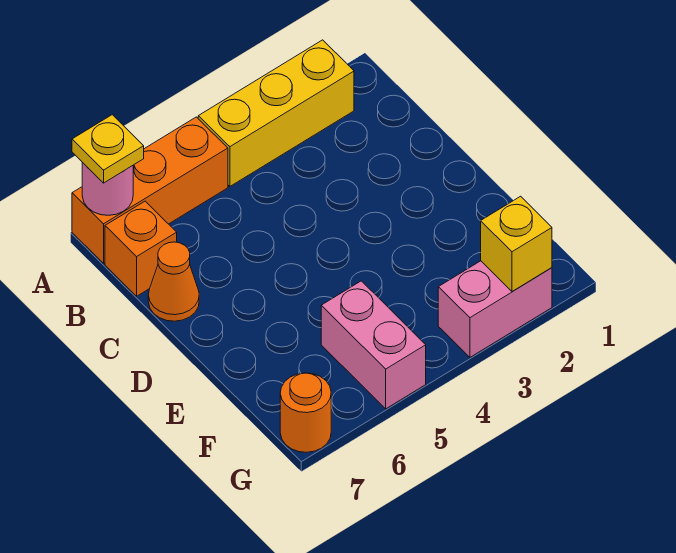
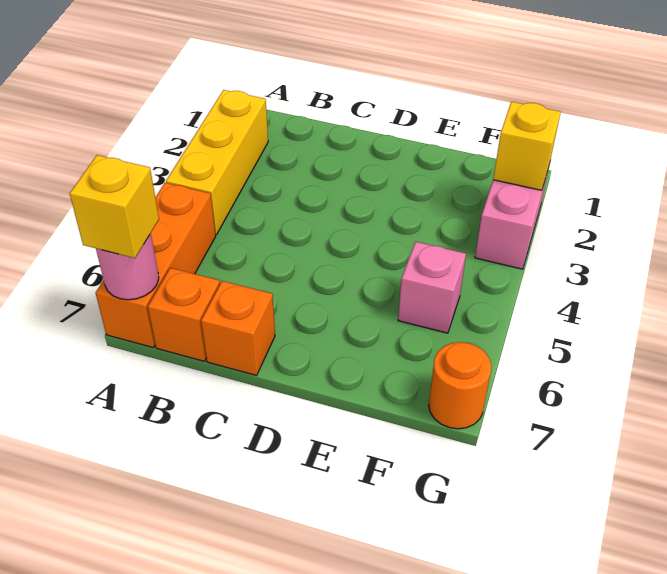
yellow plate A7 level 3 -> yellow brick A7 level 3
orange cone C7 level 1 -> orange brick C7 level 1
pink brick F5:G5 level 1 -> pink brick F5 level 1

